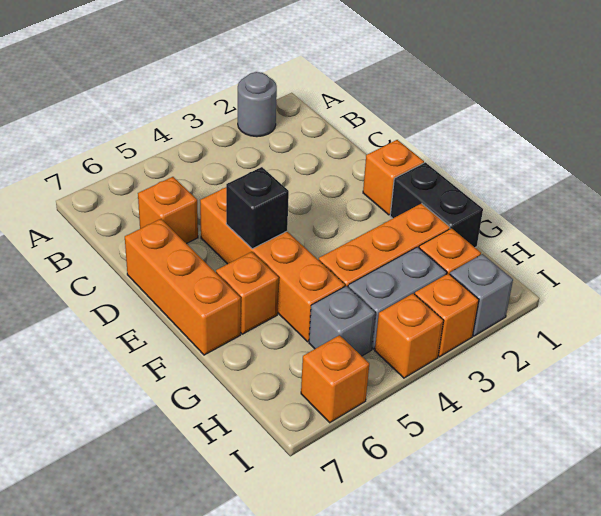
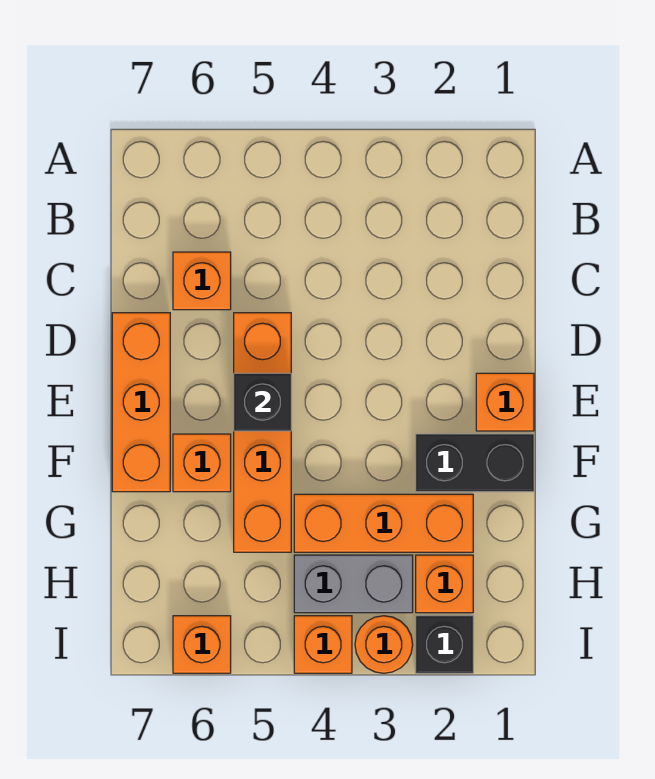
grey round brick A2 level 1 -> none
black brick F1:G1 level 1 -> black brick F1:F2 level 1
grey brick H5 level 1 -> none
grey brick I2 level 1 -> black brick I2 level 1
orange brick I3 level 1 -> orange round brick I3 level 1

